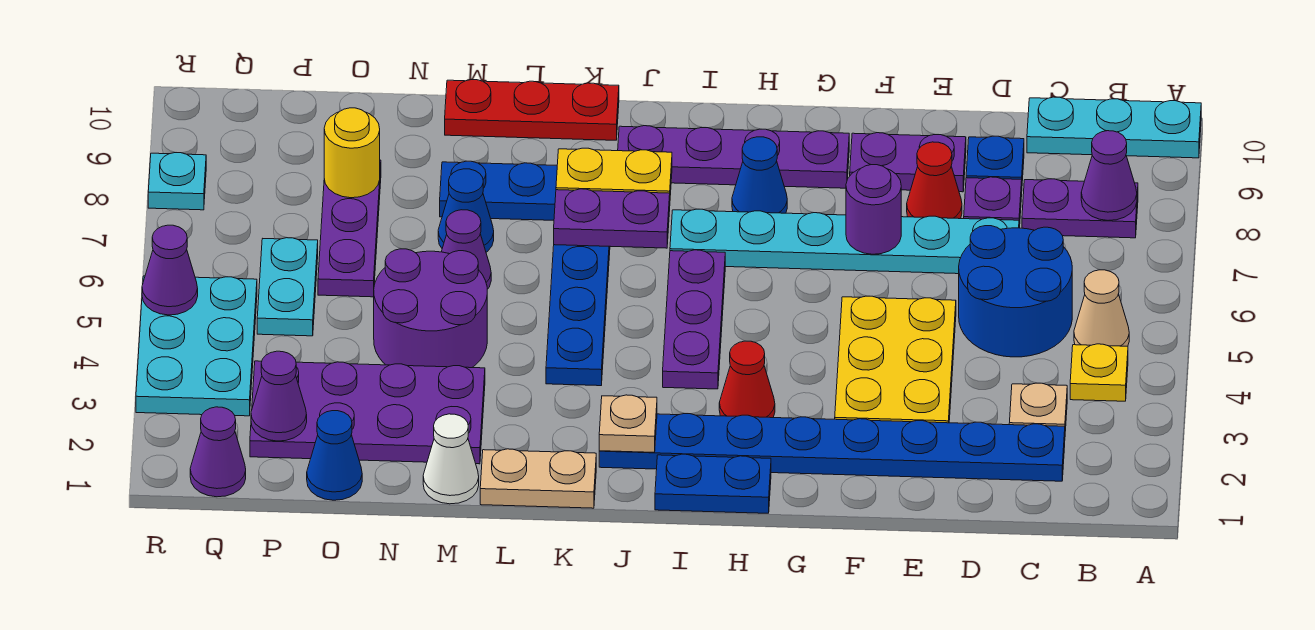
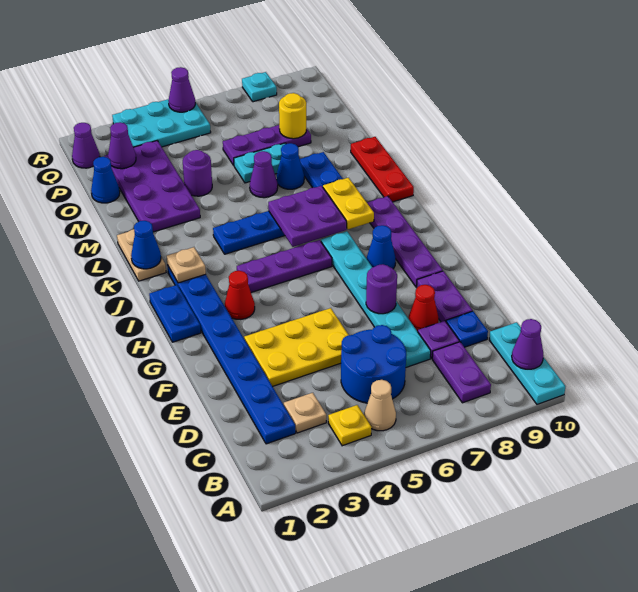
purple cone B8 level 2 -> purple cone B10 level 2
purple plate J7:K7 level 2 -> purple plate J6:K7 level 2
none -> blue cone K1 level 2
white cone M1 level 1 -> none
purple round brick M4:N5 level 1 -> purple round brick N4 level 1
cyan plate P5:P6 level 1 -> cyan plate N6:N7 level 1

